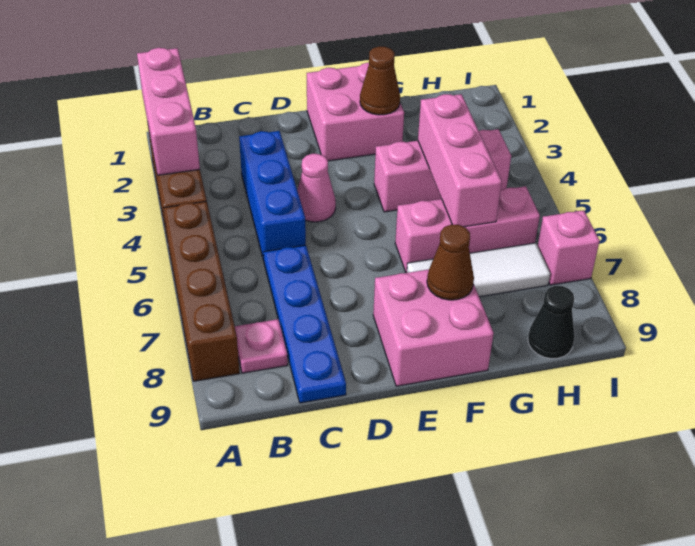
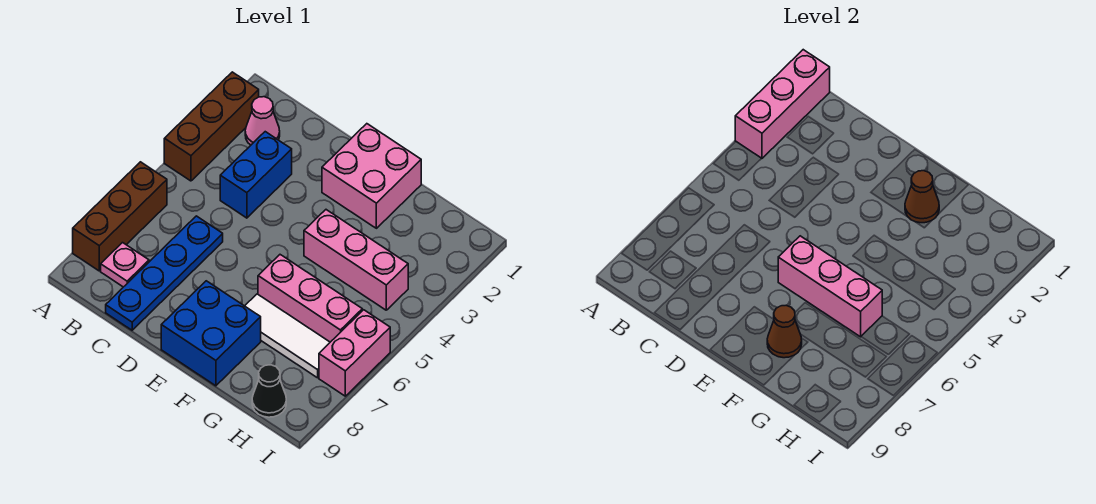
brown brick A5:A8 level 1 -> brown brick A6:A8 level 1
blue brick C3:C5 level 1 -> blue brick C3:C4 level 1
pink cone D4 level 1 -> pink cone B2 level 1
pink brick E8:F9 level 1 -> blue brick E8:F9 level 1
pink brick G4:G6 level 2 -> pink brick E6:G6 level 2
pink brick I7 level 1 -> pink brick I6:I7 level 1

